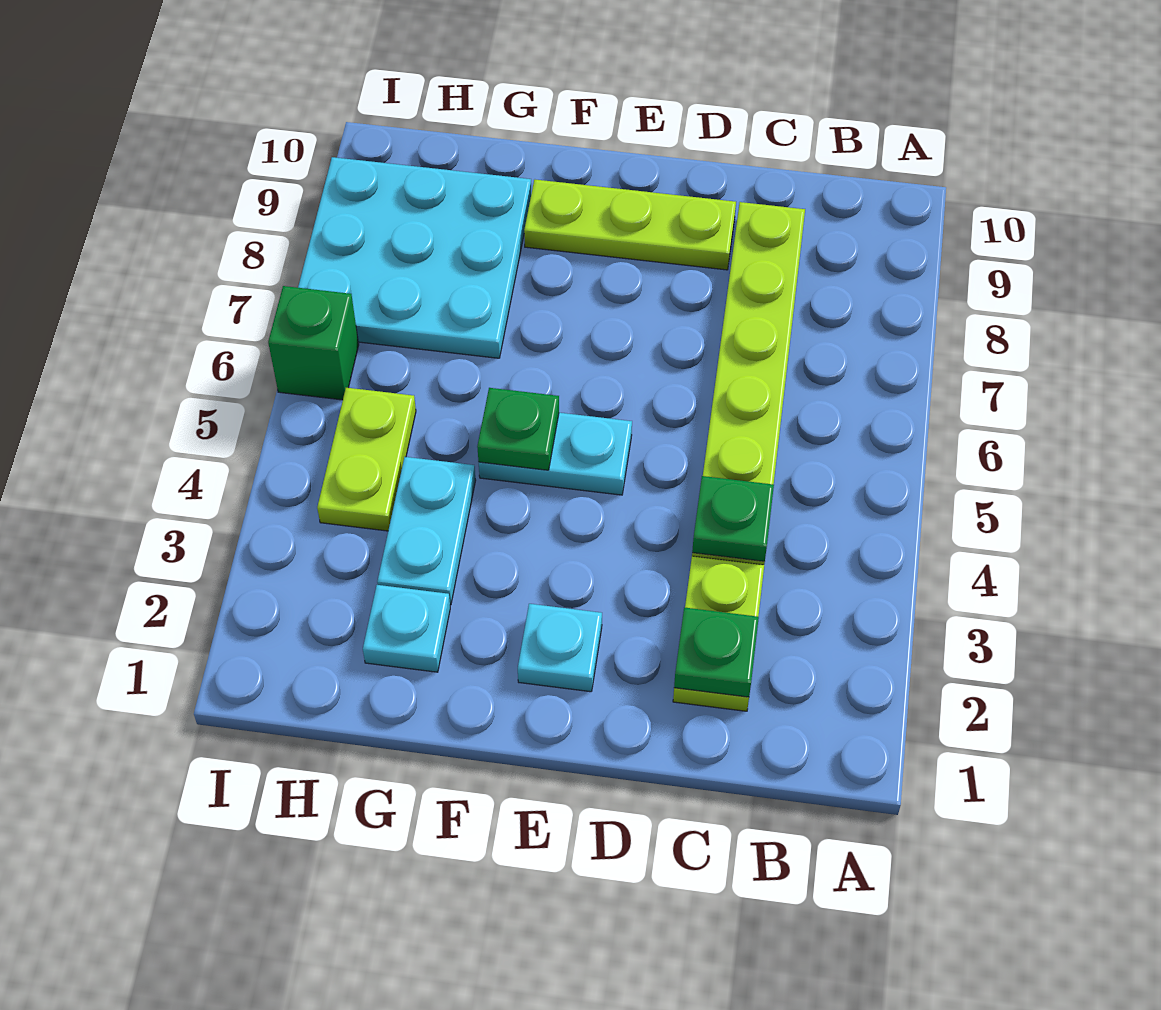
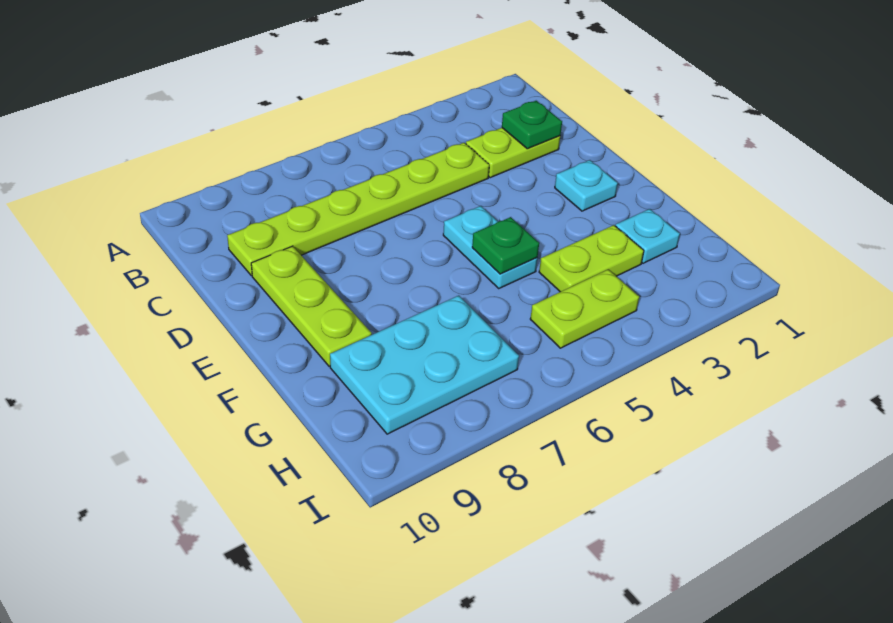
green plate C4 level 2 -> none
cyan plate G3:G4 level 1 -> lime plate G3:G4 level 1
cyan plate G7:I9 level 1 -> cyan plate G7:H9 level 1
green brick I6 level 1 -> none

